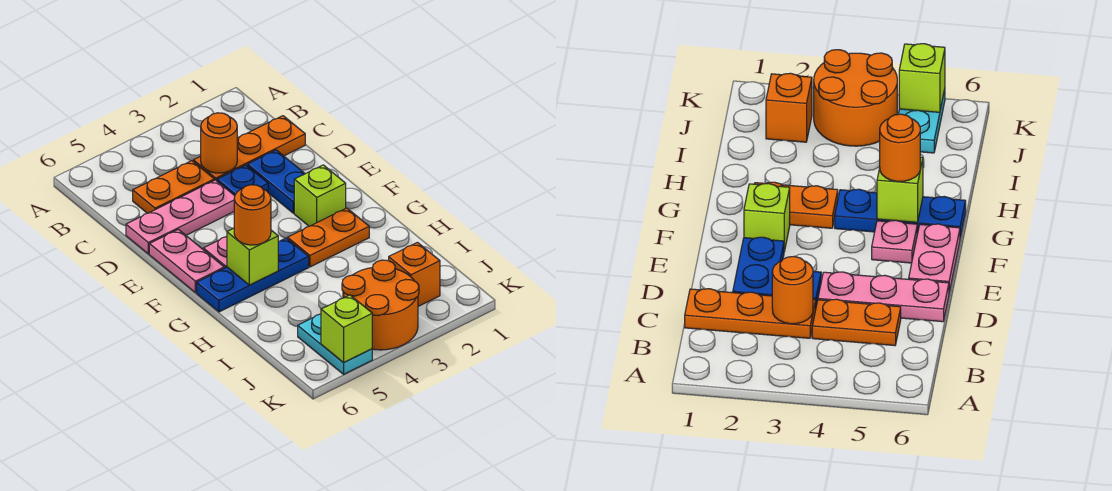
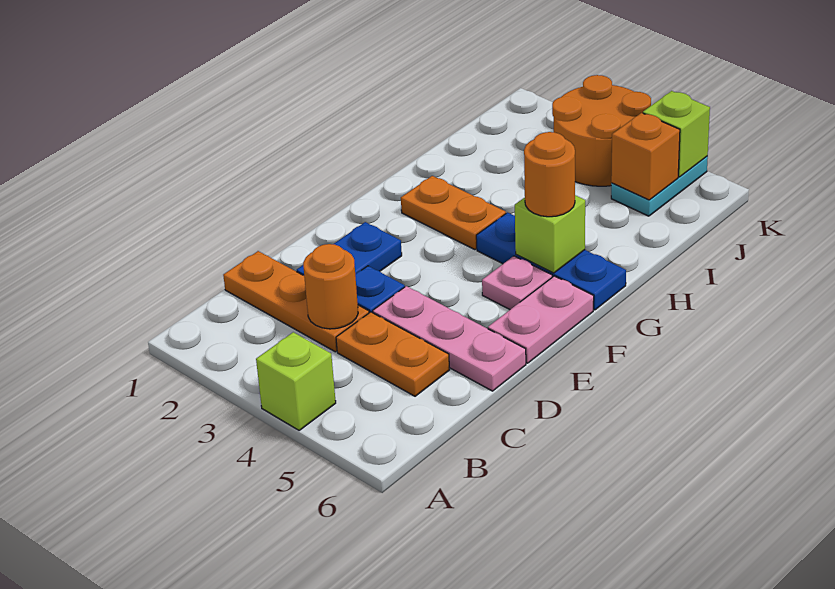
lime brick F2 level 1 -> lime brick A4 level 1
orange brick J2 level 1 -> orange brick J5 level 2

